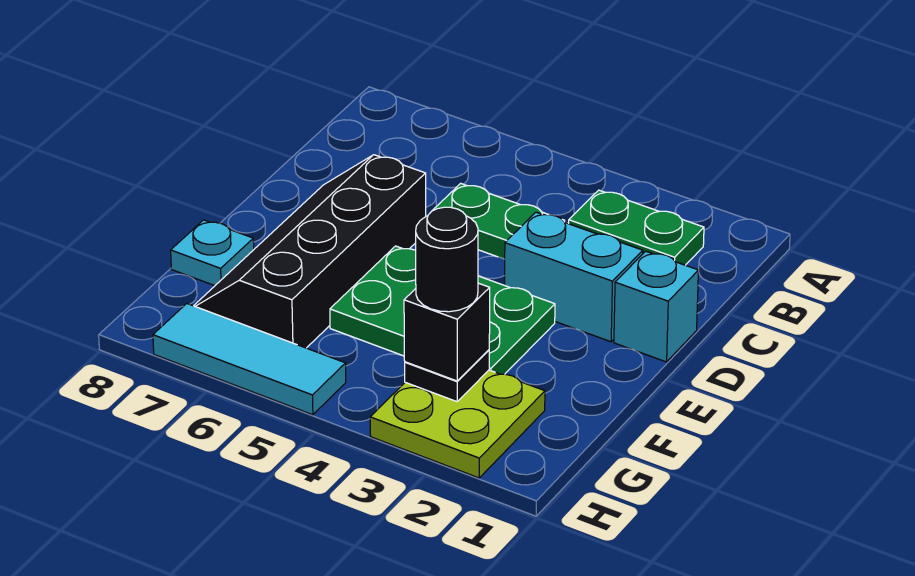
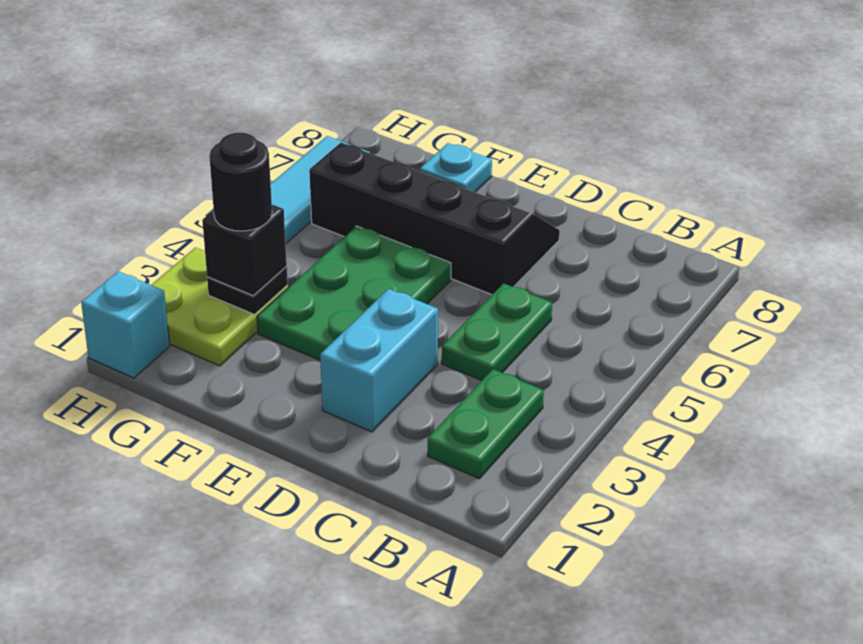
cyan brick D1 level 1 -> cyan brick H1 level 1

